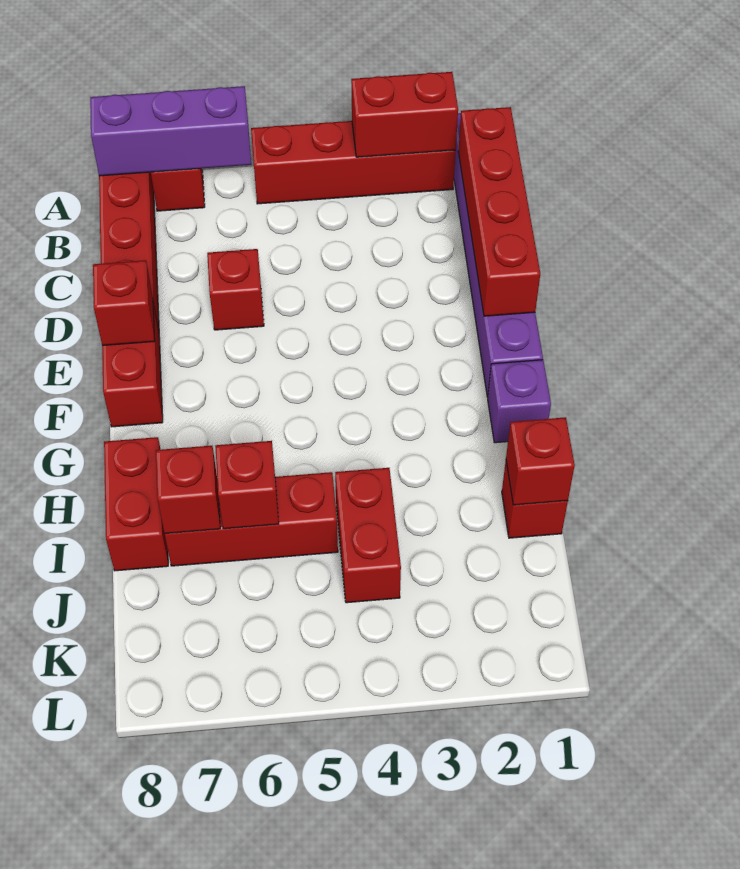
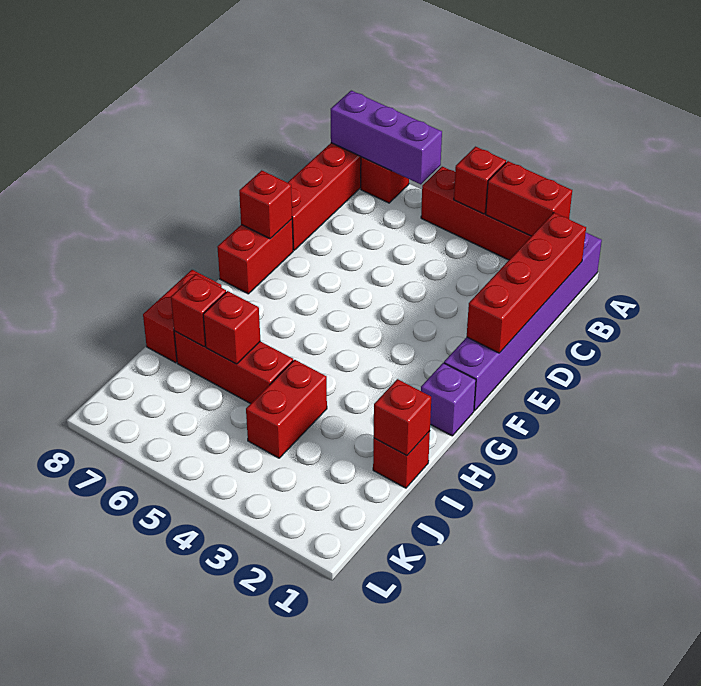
red brick D6 level 1 -> red brick A4 level 2

